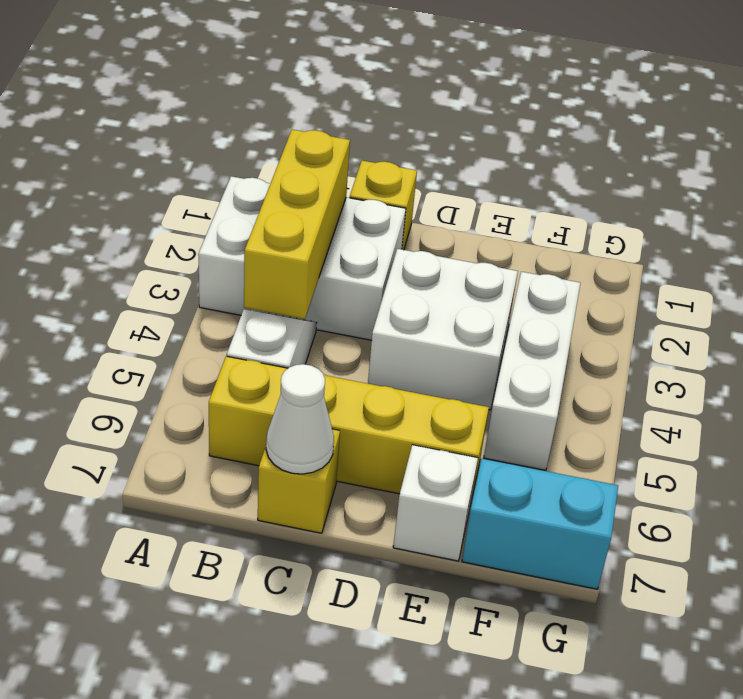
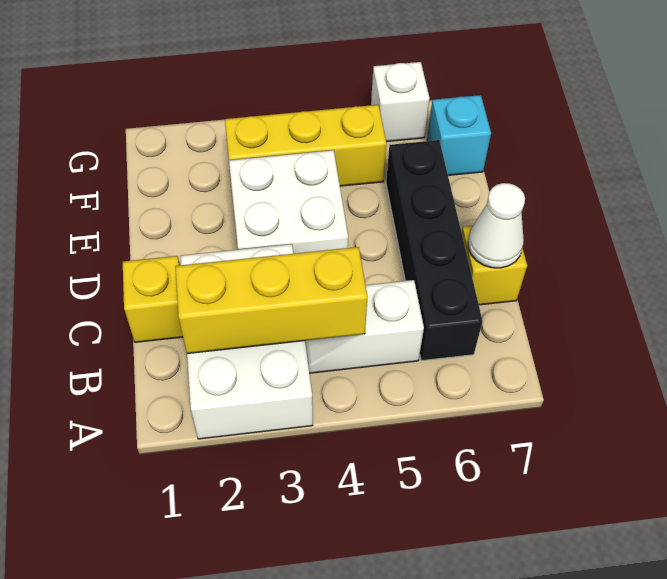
yellow brick B6:E6 level 1 -> black brick B6:E6 level 1
white brick E7 level 1 -> white brick G6 level 1
white brick F3:F5 level 1 -> yellow brick F3:F5 level 1
cyan brick F7:G7 level 1 -> cyan brick F7 level 1

